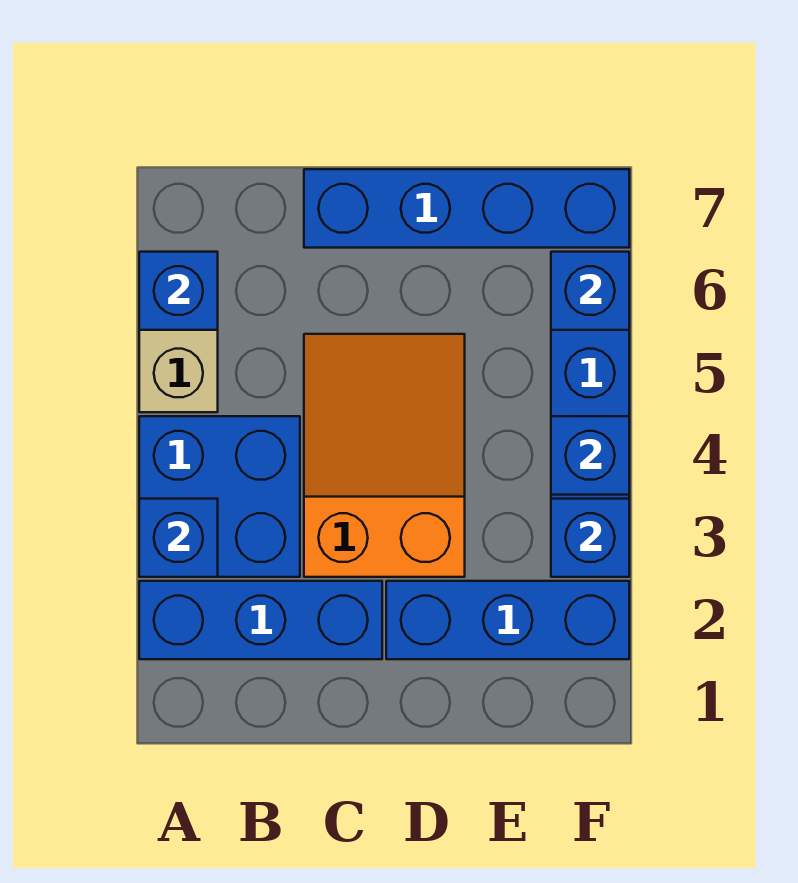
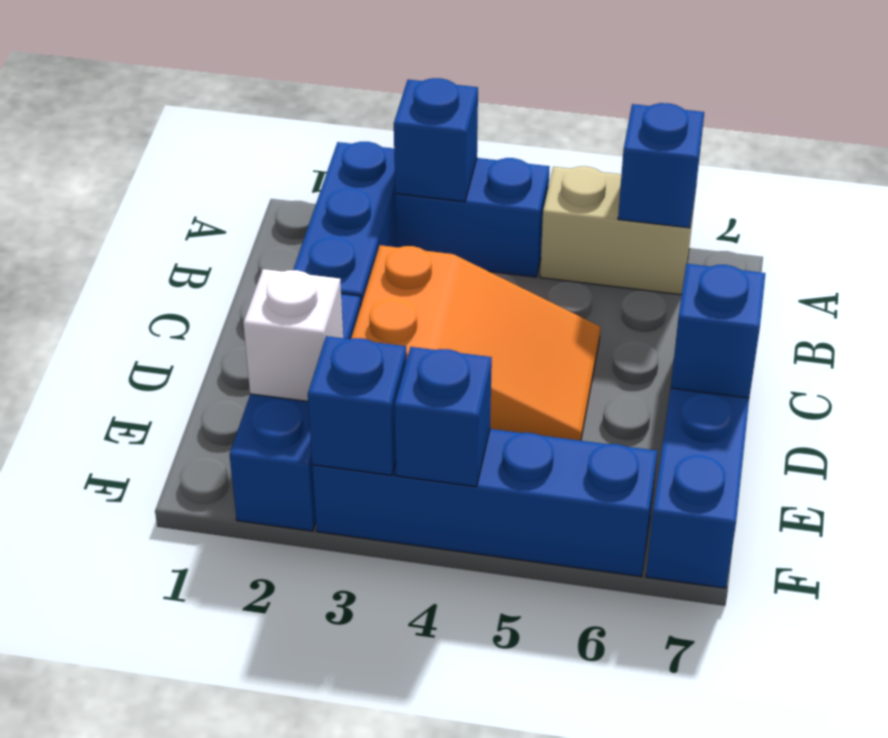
blue brick A3:B4 level 1 -> blue brick A3:A4 level 1
none -> white brick E2 level 2
blue brick F6 level 2 -> blue brick D7 level 2

